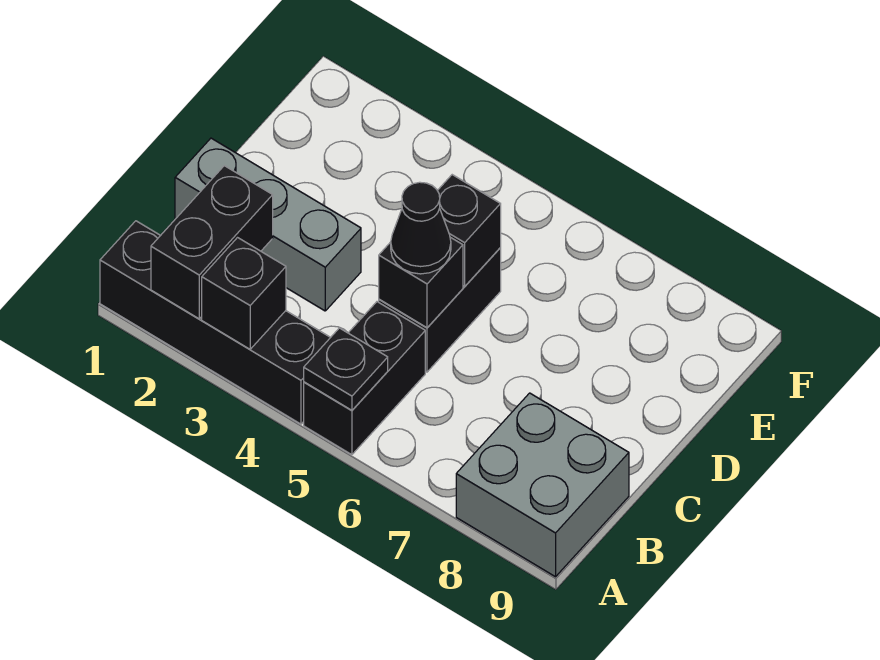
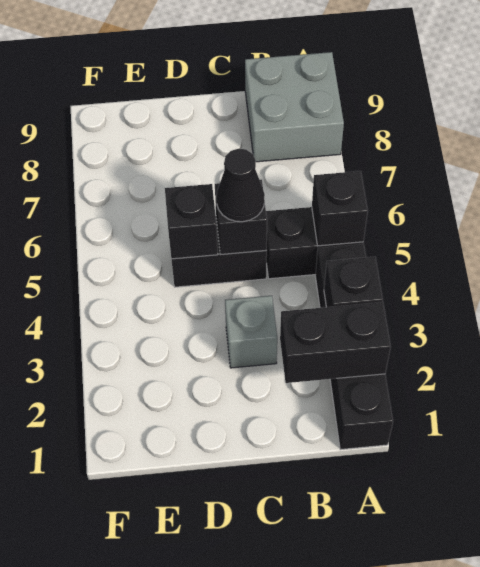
black plate A5 level 2 -> black brick A5 level 2
grey brick C1:C3 level 1 -> grey brick C3 level 1

